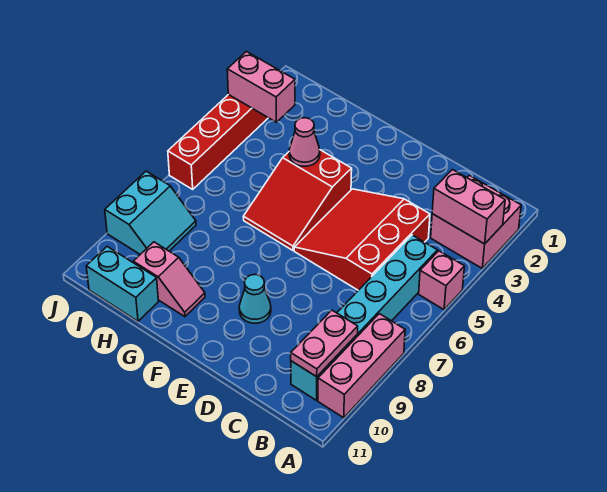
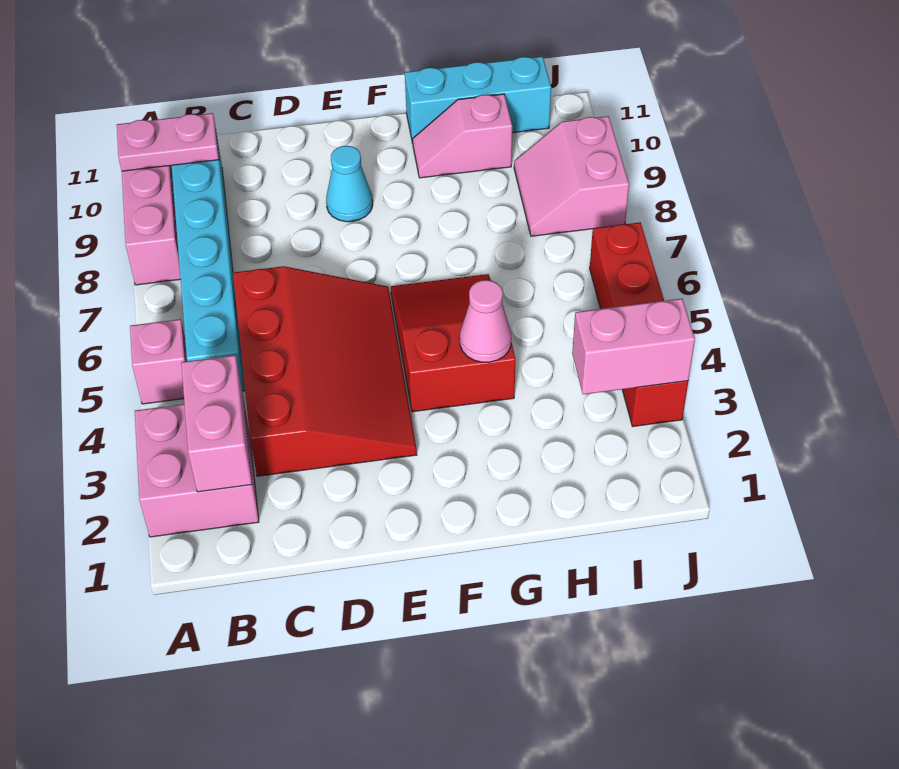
pink brick A3:B3 level 2 -> pink brick B2:B3 level 2
pink plate B9:B10 level 2 -> pink plate A10:B10 level 2
red slope C4:E6 level 1 top C -> red slope C3:E6 level 1 top C
cyan brick H11:I11 level 1 -> cyan brick G11:I11 level 1
cyan slope I8:J9 level 1 top J -> pink slope I8:J9 level 1 top J

